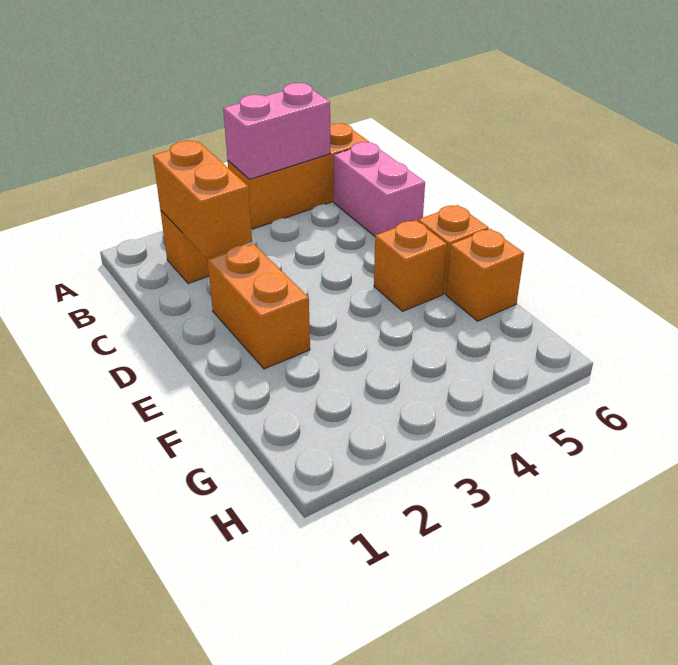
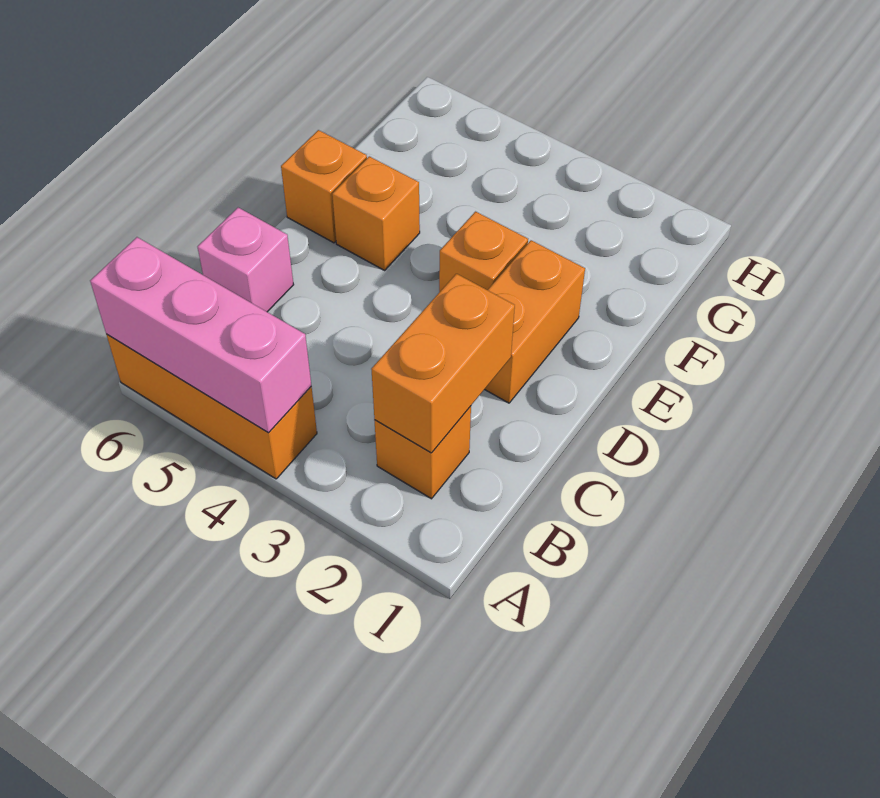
pink brick A4:A5 level 2 -> pink brick A4:A6 level 2
pink brick B6:C6 level 1 -> pink brick C6 level 1
orange brick F6 level 1 -> orange brick E3 level 1

